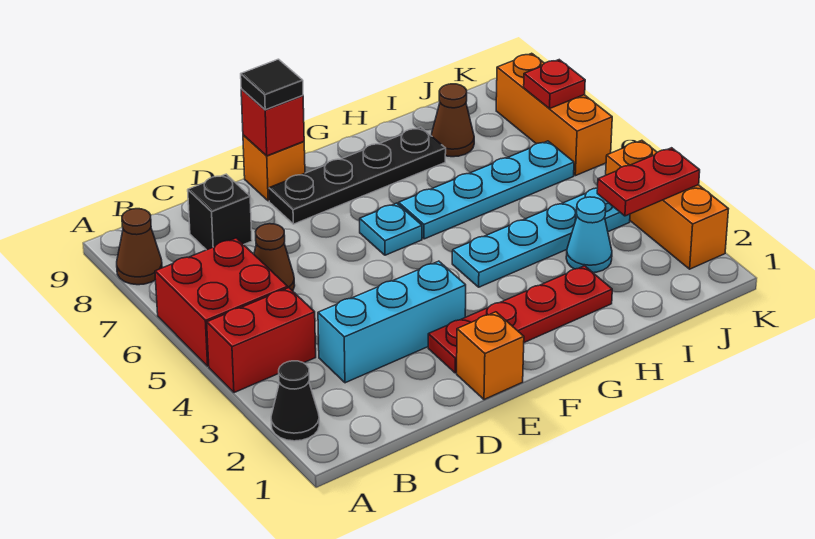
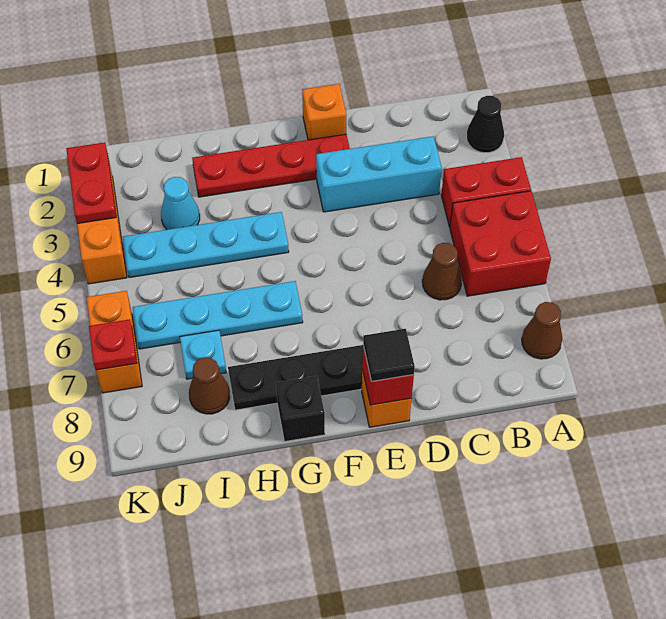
black brick C8 level 1 -> black brick G9 level 1
cyan plate F6 level 1 -> cyan plate I7 level 1
red plate J3:K3 level 2 -> red plate K2:K3 level 2
orange brick K6:K8 level 1 -> orange brick K6:K7 level 1

